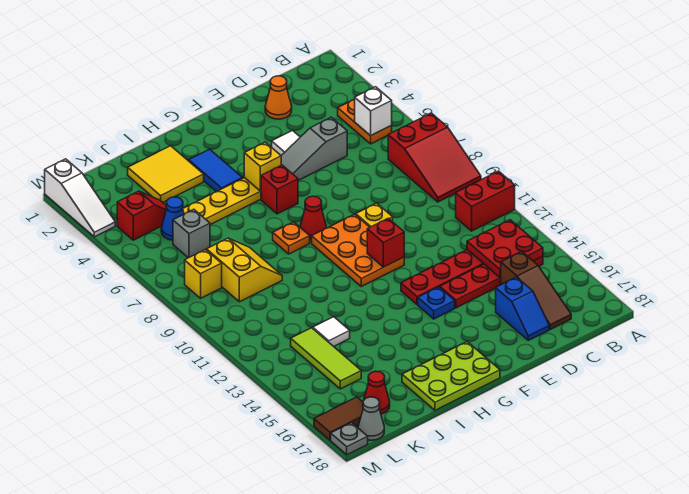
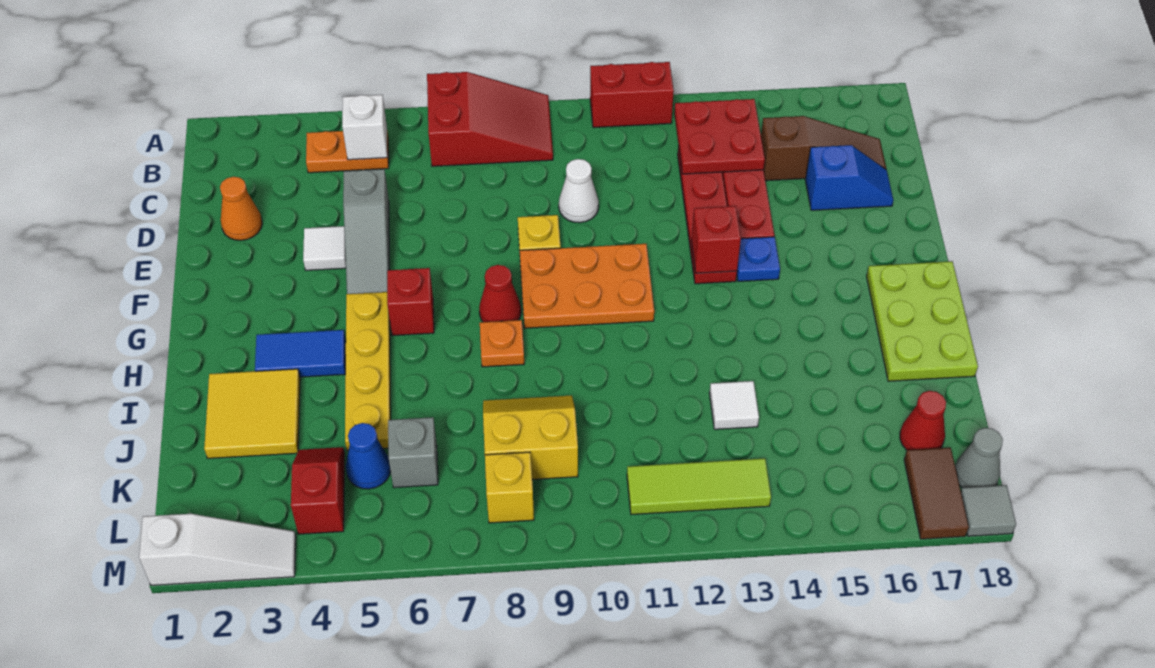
red brick A11:B11 level 1 -> red brick A11:A12 level 1
none -> white cone D10 level 1
red brick F11 level 2 -> red brick F13 level 2
yellow brick G5 level 2 -> none
lime tile K13:K15 level 1 -> lime tile L11:L13 level 1
grey plate M18 level 1 -> grey tile M18 level 1

